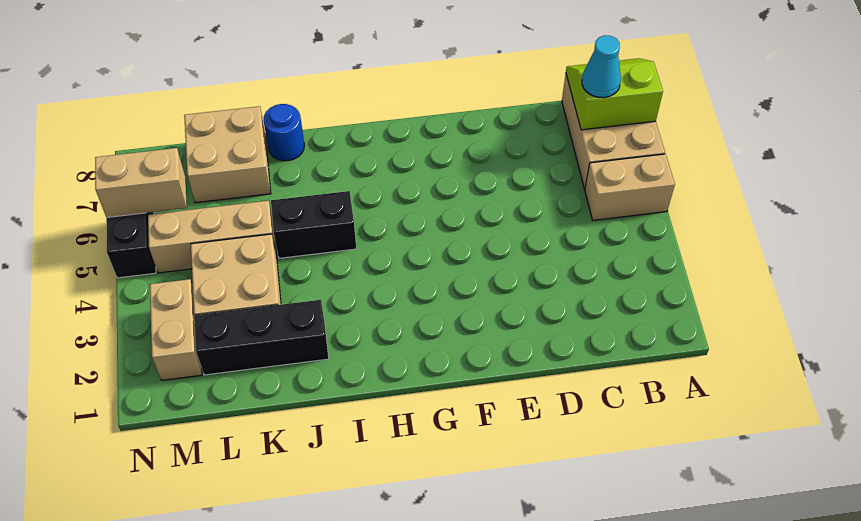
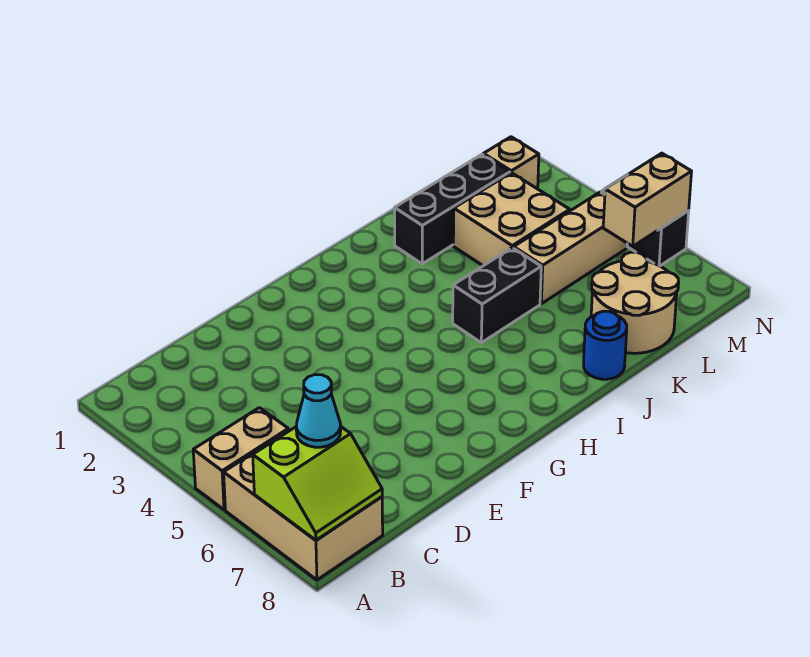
tan brick K7:L8 level 1 -> tan round brick K7:L8 level 1
tan brick M2:M3 level 1 -> tan brick M2 level 1

